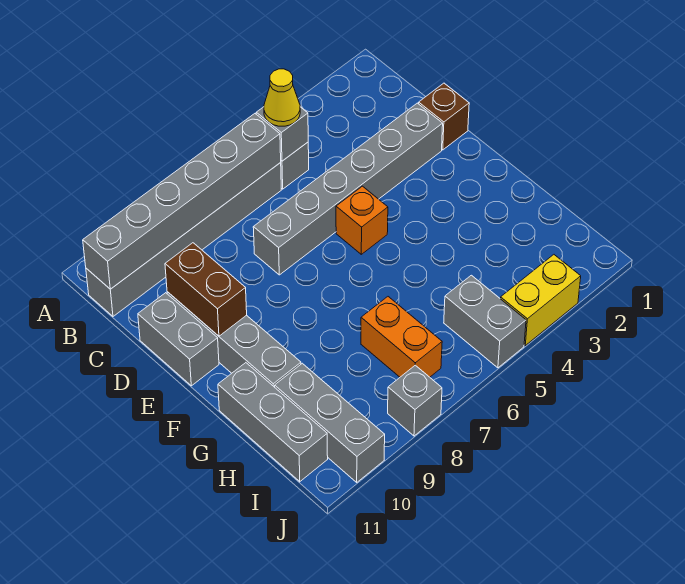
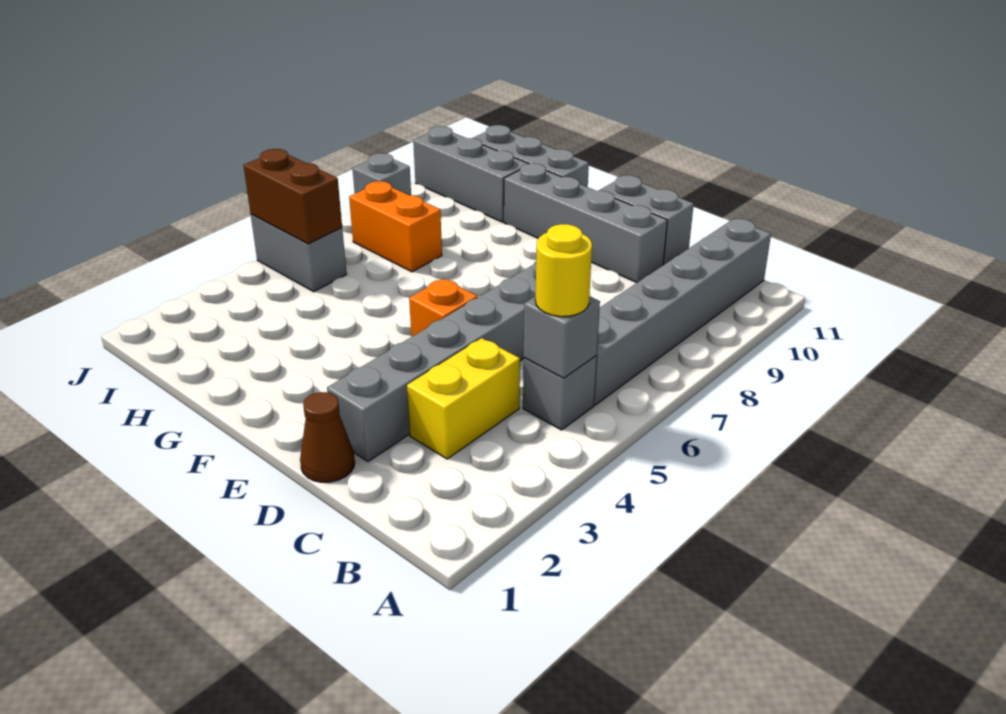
yellow cone B5 level 3 -> yellow round brick B5 level 3
grey brick B6:B11 level 2 -> none
brown brick D1 level 1 -> brown cone D1 level 1
brown brick D10:E10 level 2 -> brown brick I5:J5 level 2
yellow brick J3:J4 level 1 -> yellow brick C3:C4 level 1

